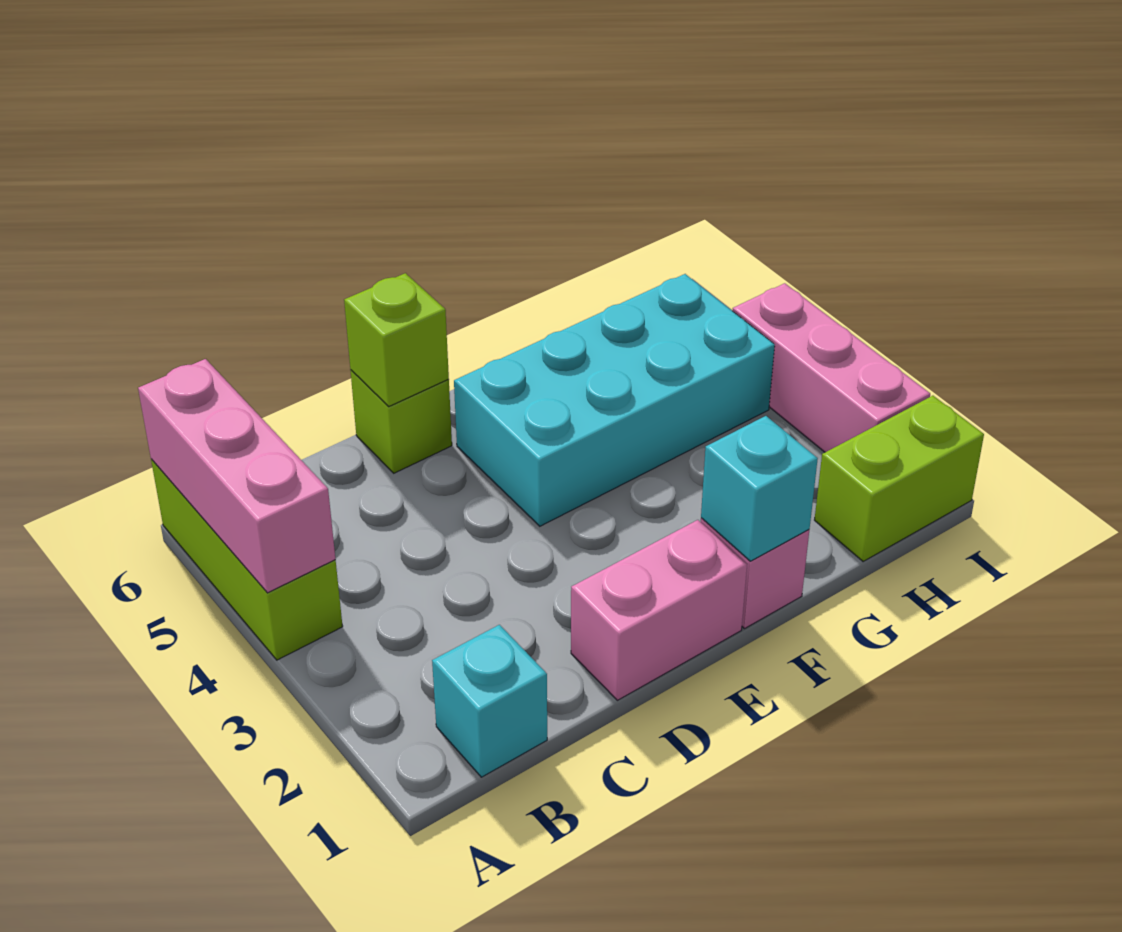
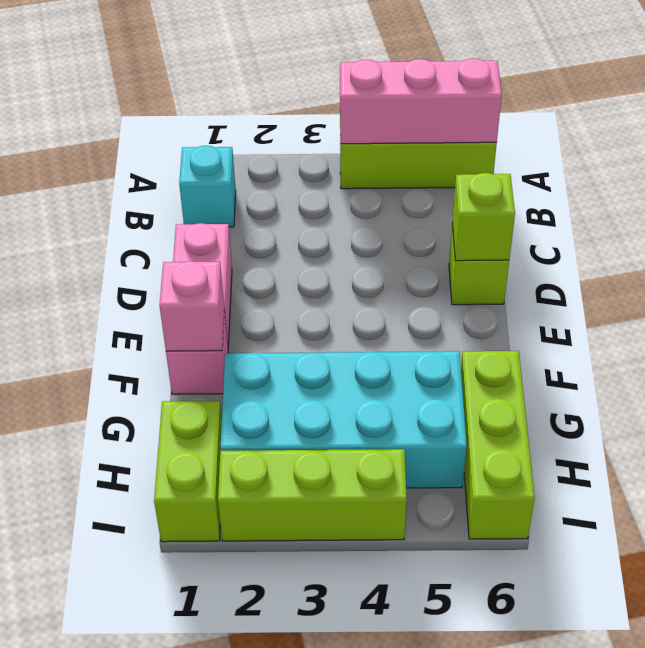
cyan brick E4:H5 level 1 -> cyan brick G2:H5 level 1
cyan brick F1 level 2 -> pink brick F1 level 2
none -> lime brick G6:I6 level 1
pink brick I2:I4 level 1 -> lime brick I2:I4 level 1

